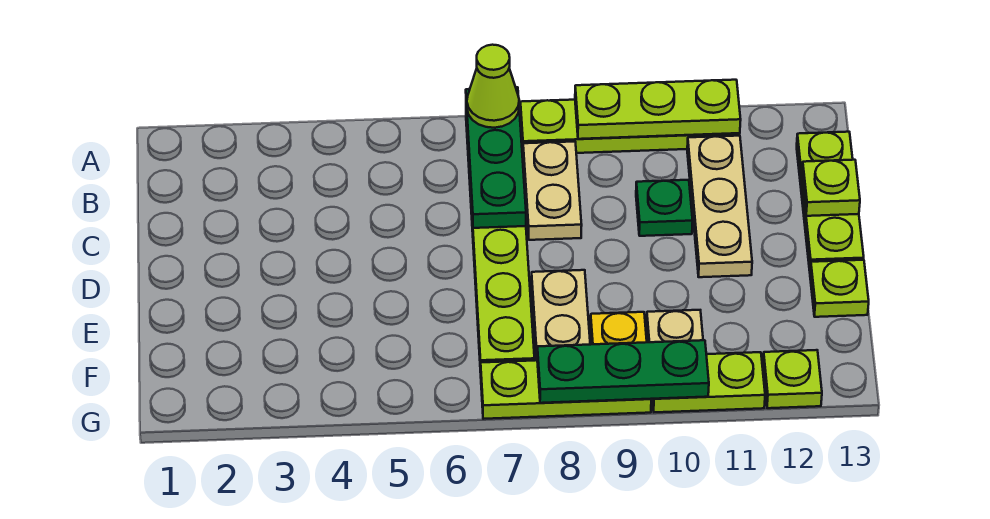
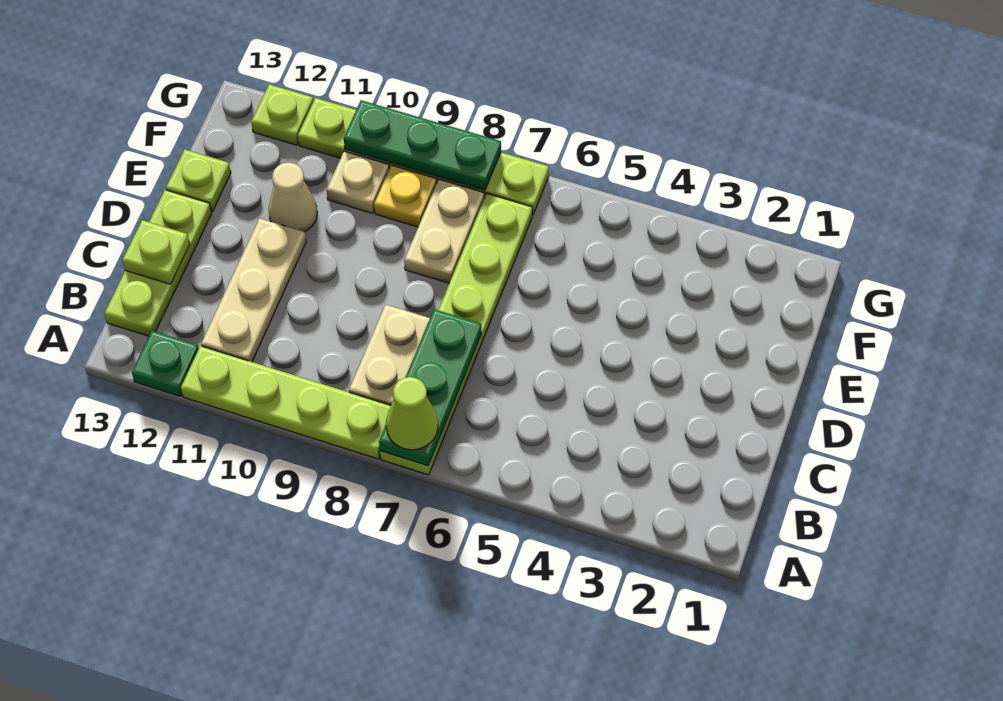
lime plate A9:A11 level 2 -> none
green plate C10 level 1 -> green plate A12 level 1
none -> tan cone E11 level 1

